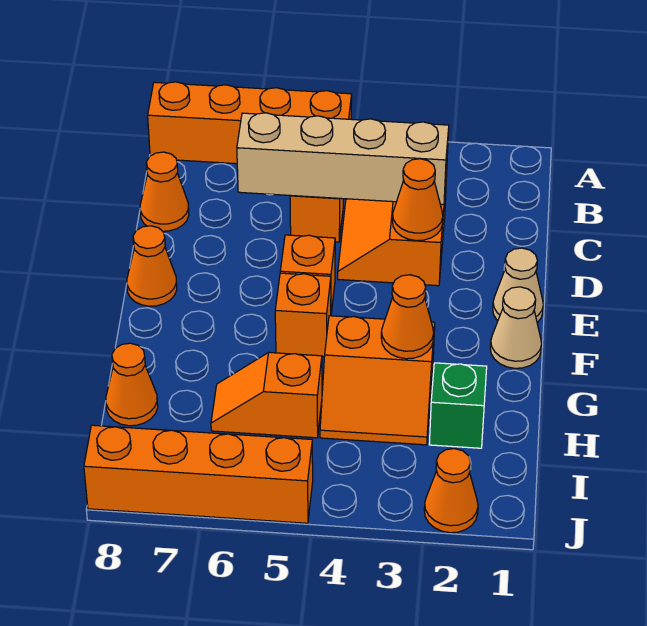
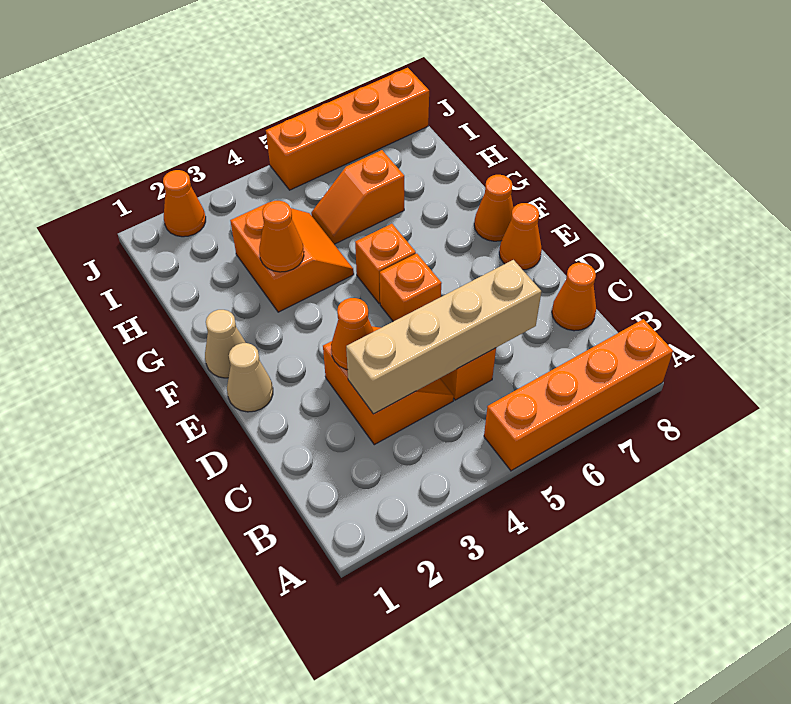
orange slope G3:H4 level 1 top G -> orange slope G3:H4 level 1 top 3
green brick H2 level 1 -> none
orange slope H5:H6 level 1 top 5 -> orange slope H5:H6 level 1 top 6
orange cone H8 level 1 -> orange cone F8 level 1

